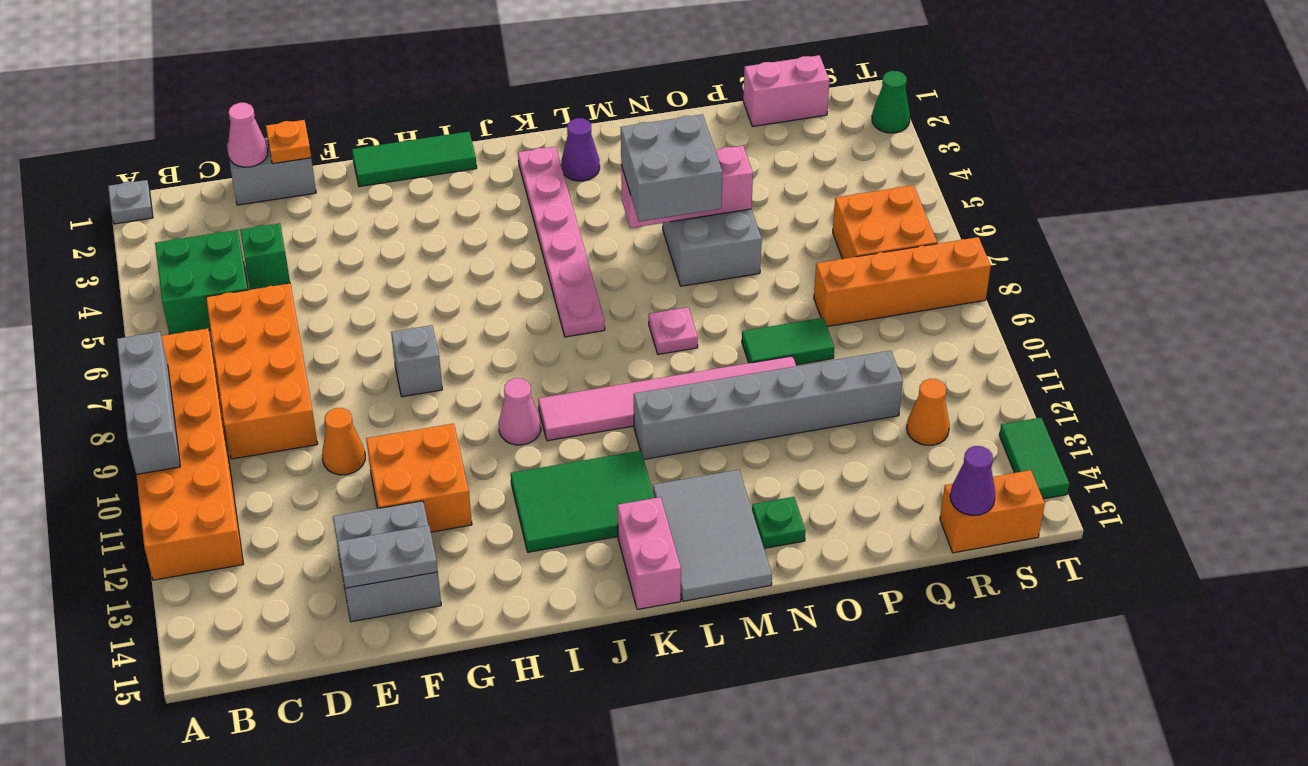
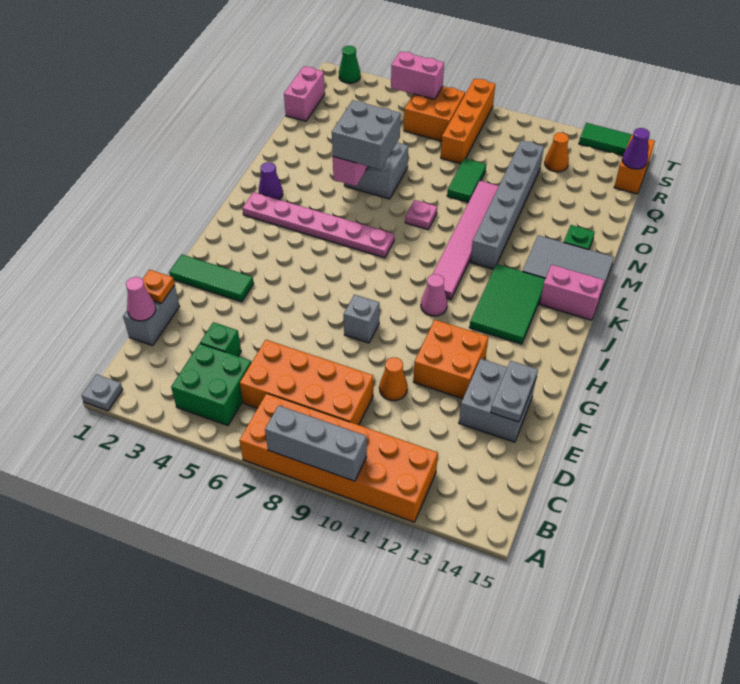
green tile G1:I1 level 1 -> green tile G1:G3 level 1
none -> pink brick S5:S6 level 2

